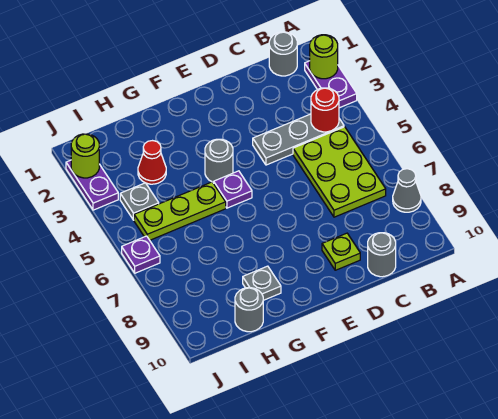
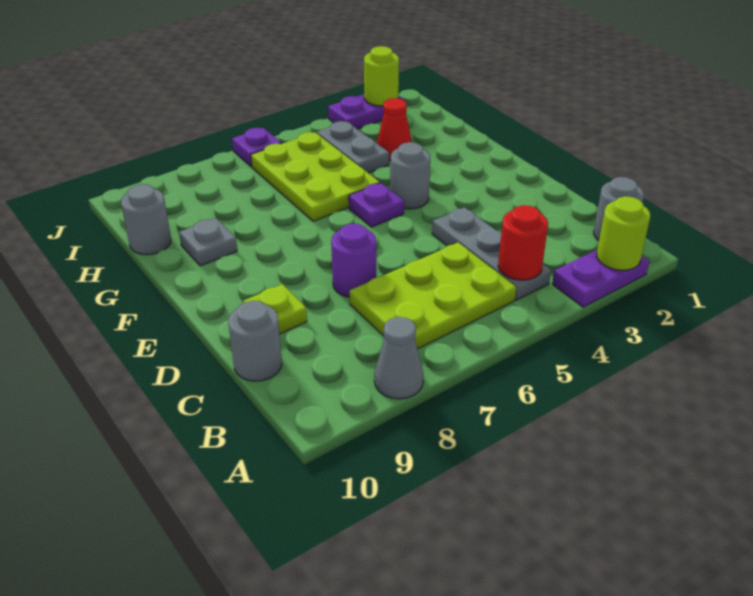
none -> purple round brick D7 level 1
lime plate G5:I5 level 1 -> lime plate G5:I6 level 1
grey plate I4 level 1 -> grey plate H4:I4 level 1

